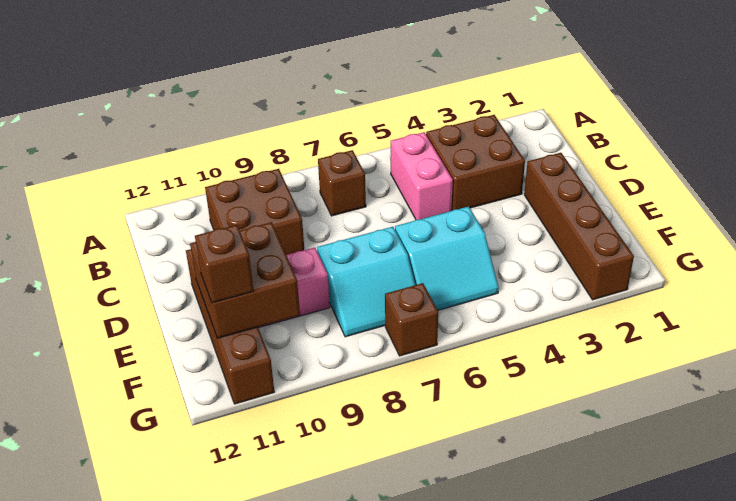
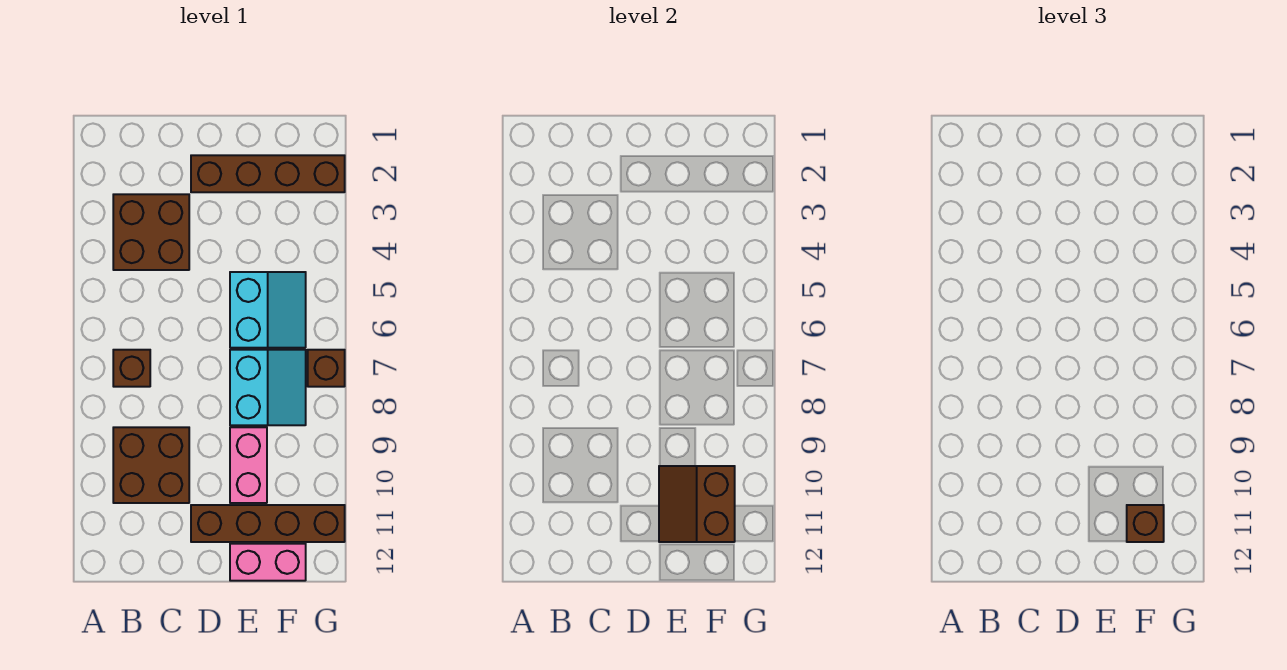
pink brick B5:C5 level 1 -> pink brick E12:F12 level 1
brown brick E10:F11 level 2 -> brown slope E10:F11 level 2 top F

